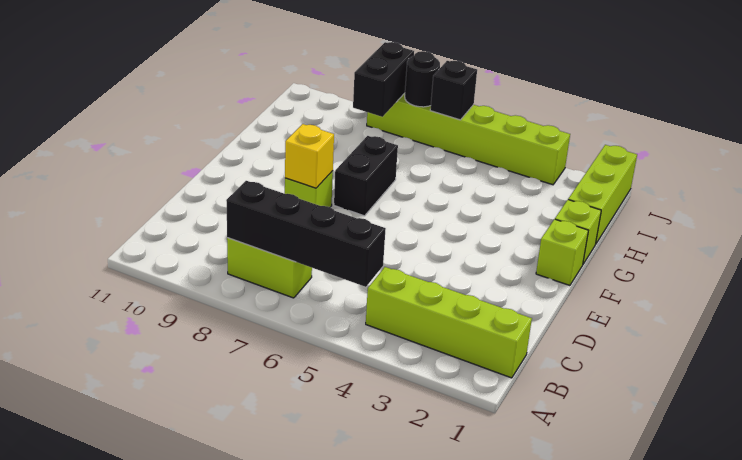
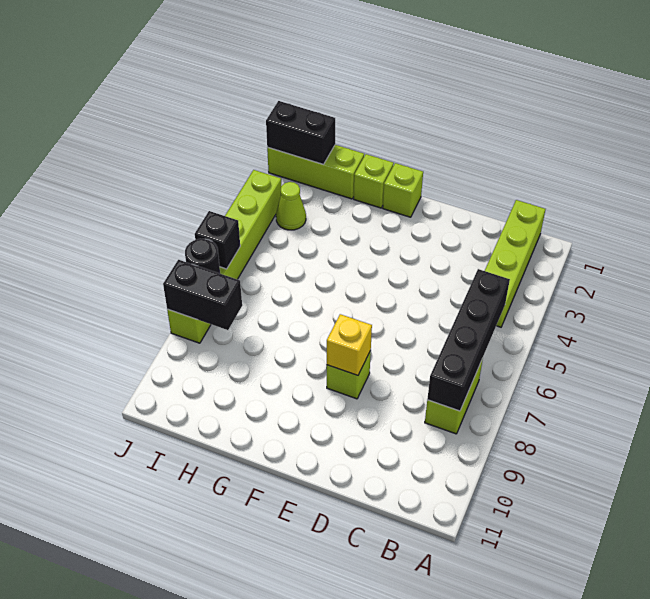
black brick F7:G7 level 1 -> black brick I1:J1 level 2
none -> lime cone I3 level 1

